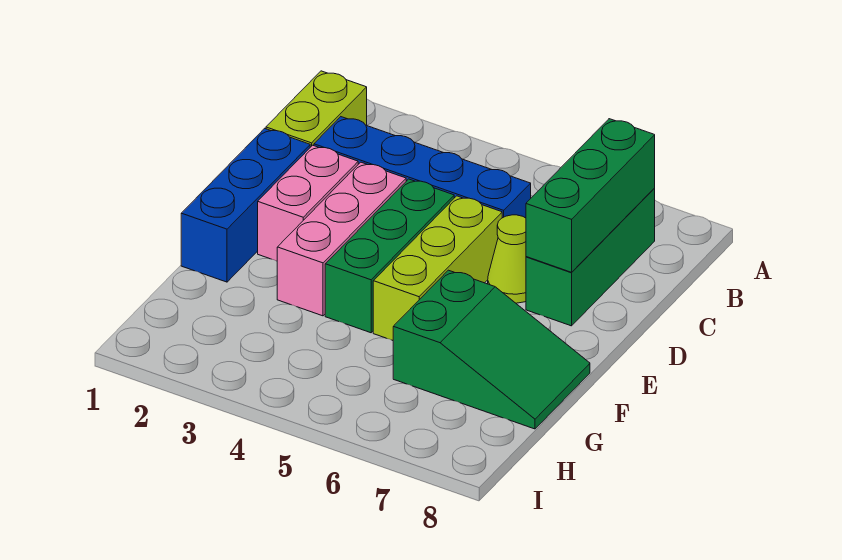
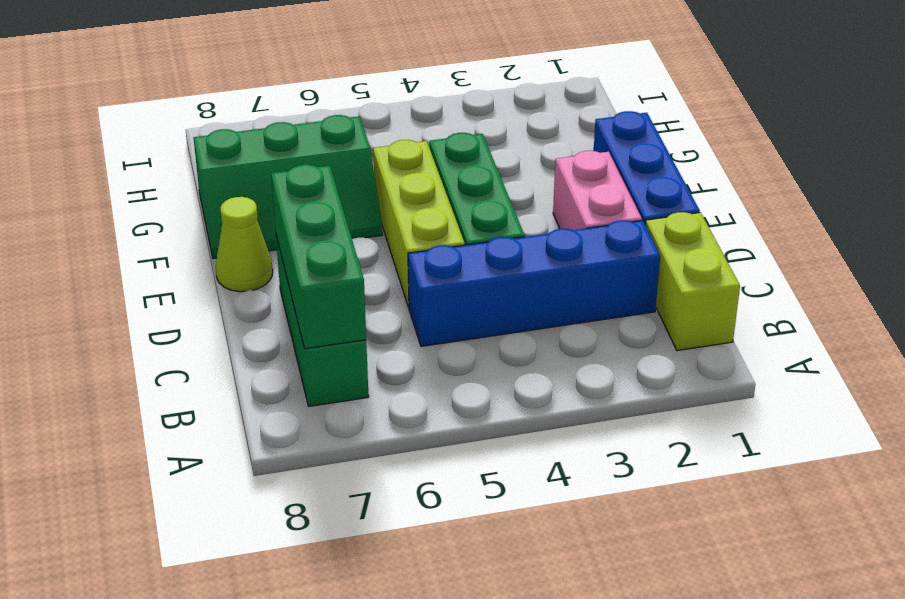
pink brick D3:F3 level 1 -> none
lime cone D6 level 1 -> lime cone E8 level 1
green slope F6:G8 level 1 top 6 -> green slope F6:G8 level 1 top G

